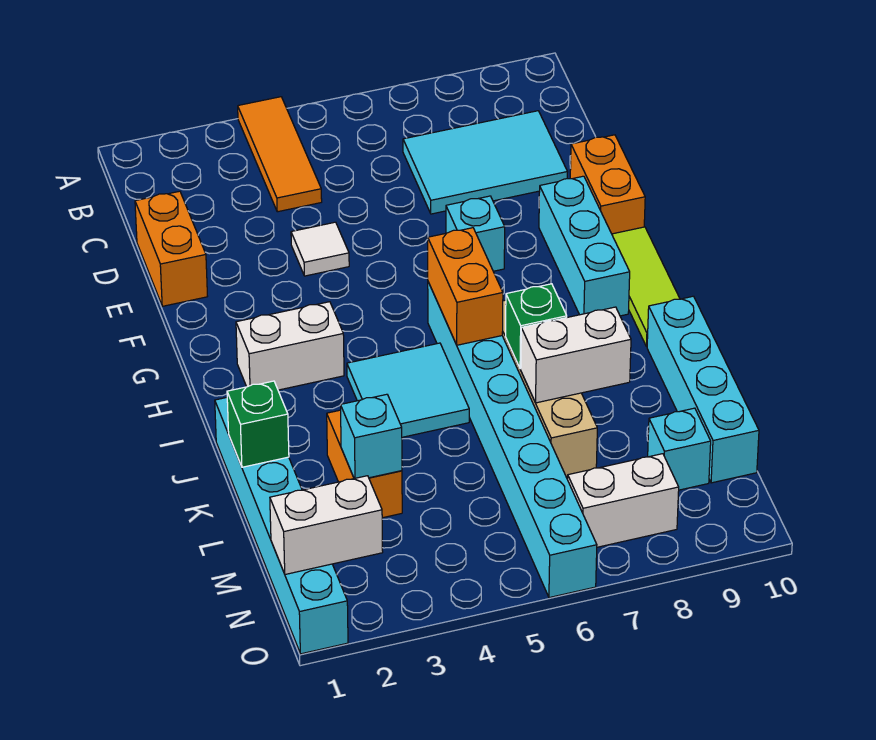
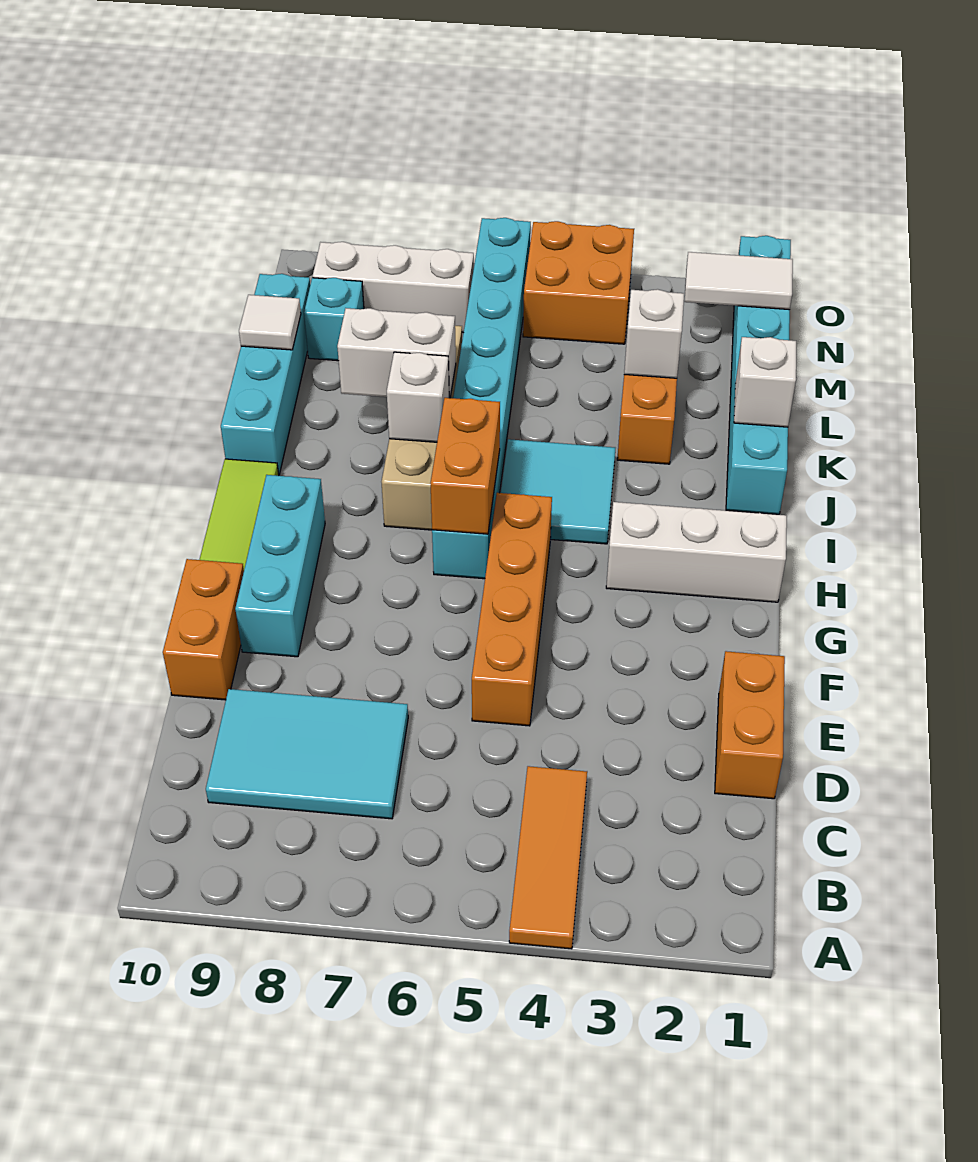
white tile E4 level 1 -> white tile L10 level 2
none -> orange brick E5:H5 level 1
cyan brick F7 level 1 -> none
white brick H2:H3 level 1 -> white brick H1:H3 level 1
green brick J7 level 2 -> white brick J7 level 2
green brick K1 level 2 -> white brick K1 level 2
cyan brick L3 level 2 -> white brick L3 level 2
white brick N1:N2 level 2 -> white tile N1:N2 level 2
none -> orange brick N4:O5 level 1
white brick N7:N8 level 1 -> white brick N7:N9 level 1

